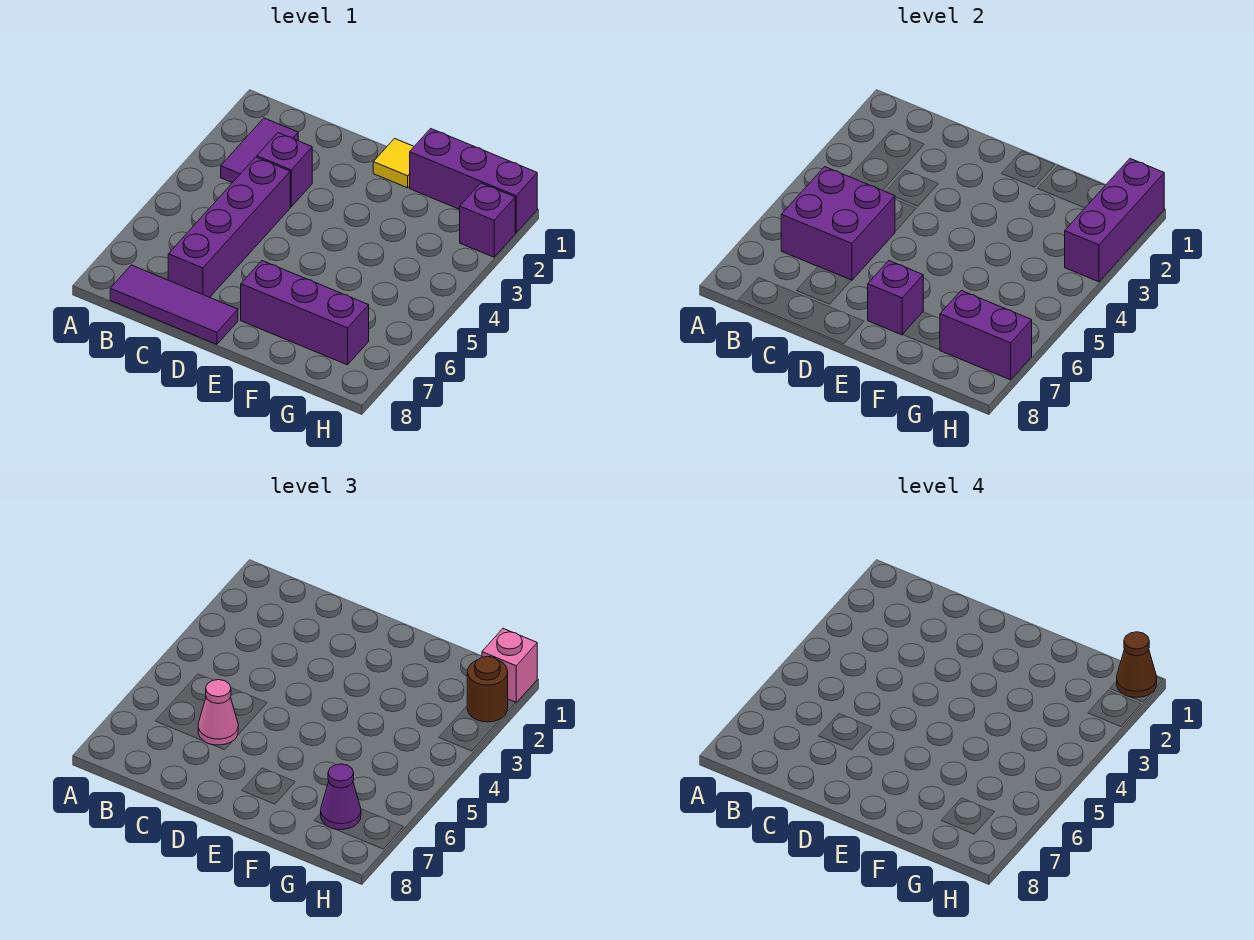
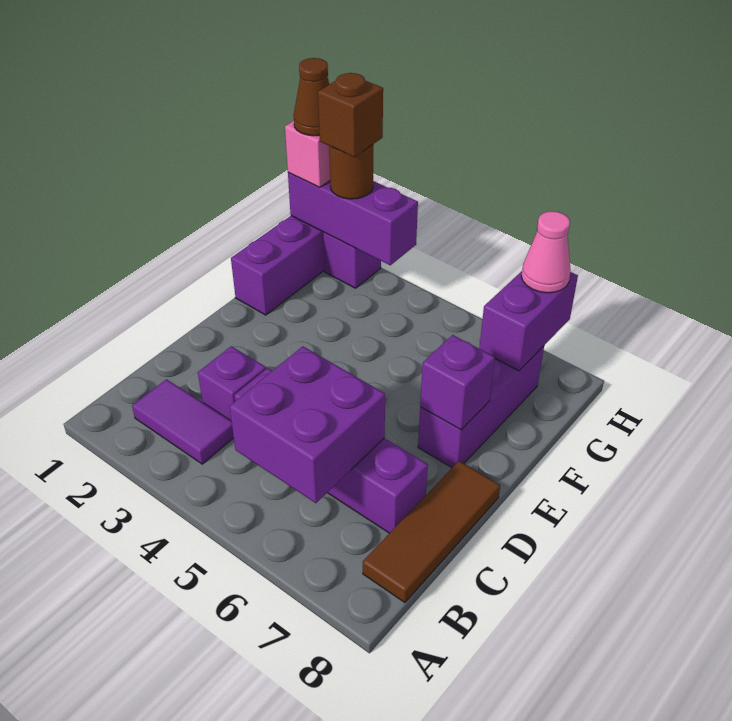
purple tile B8:D8 level 1 -> brown tile B8:D8 level 1
pink cone C6 level 3 -> pink cone H7 level 3
yellow tile E1 level 1 -> none
purple cone G7 level 3 -> none
none -> brown brick H2 level 4

